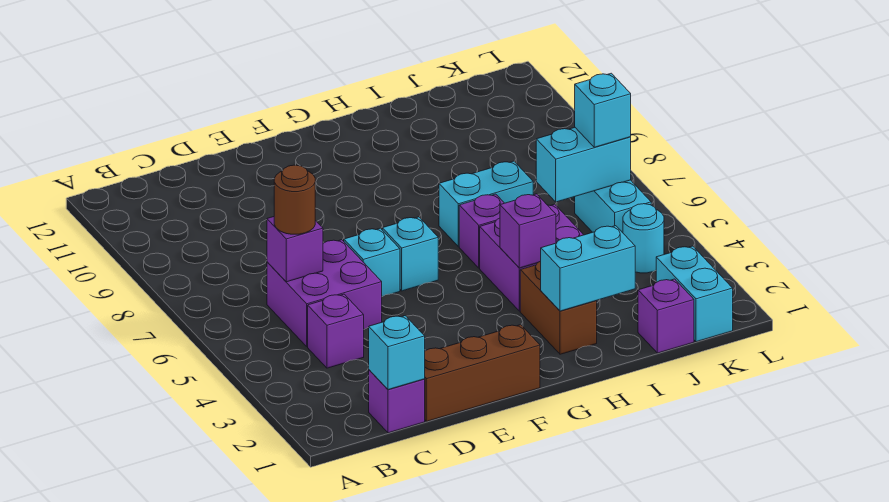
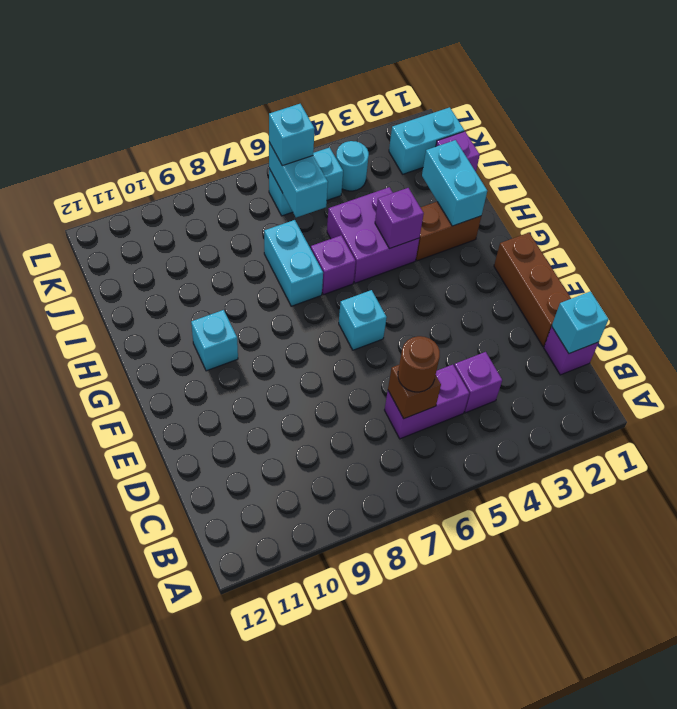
purple brick C5:D6 level 1 -> purple brick C5:C6 level 1
purple brick C6 level 2 -> brown brick C6 level 2
cyan brick E6 level 1 -> cyan brick G10 level 1

